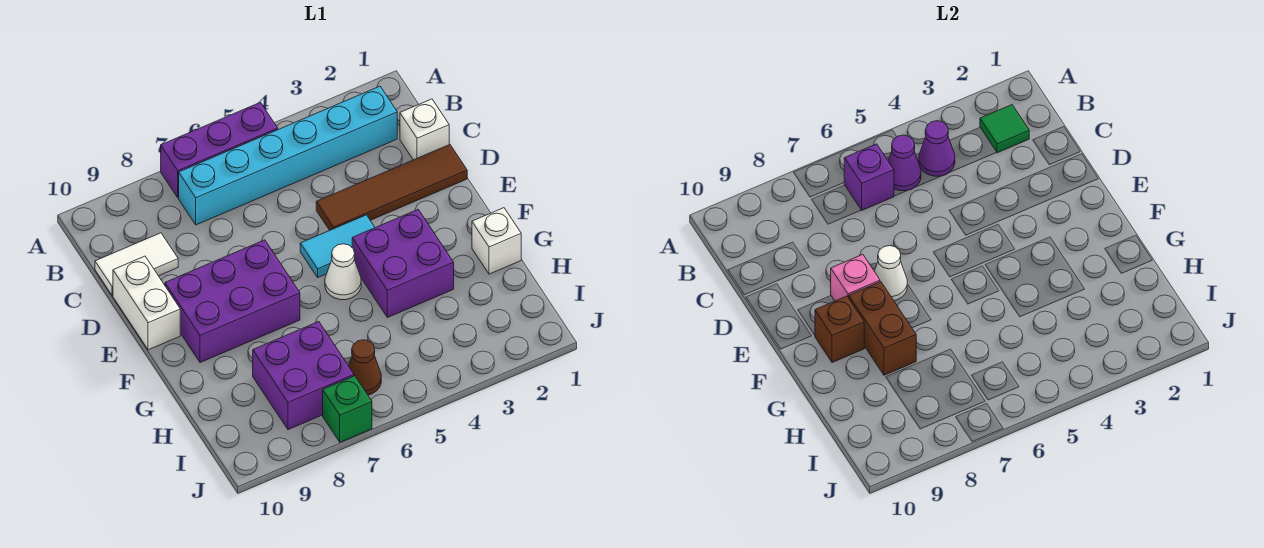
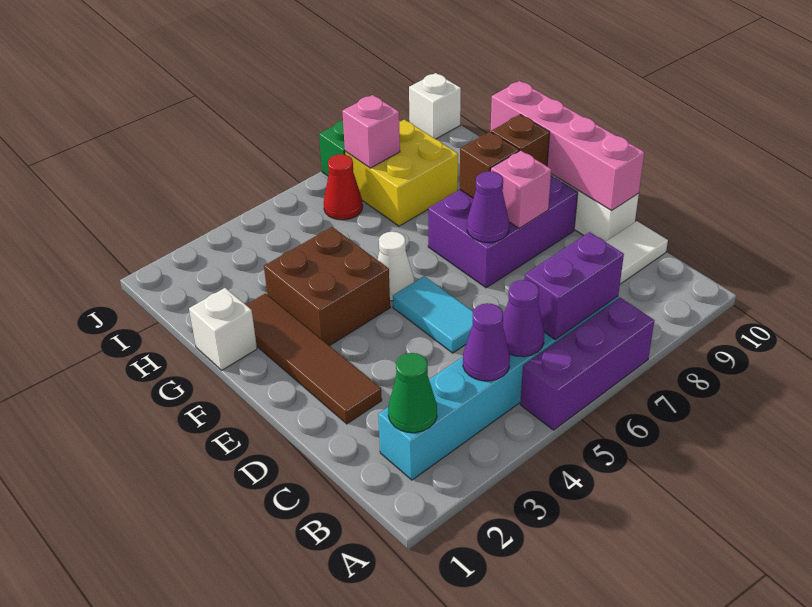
green tile B2 level 2 -> green cone B2 level 2
purple brick B6 level 2 -> purple brick B6:B7 level 2
white brick C1 level 1 -> white brick J10 level 1
brown tile D1:D4 level 1 -> brown tile D2:G2 level 1
none -> pink brick D10:G10 level 2
cyan tile E4:E5 level 1 -> cyan tile D5:E5 level 1
white cone E7 level 2 -> purple cone E7 level 2
purple brick F3:G4 level 1 -> brown brick F3:G4 level 1
brown brick F8:G8 level 2 -> brown brick F8 level 2
purple brick H7:I8 level 1 -> yellow brick H7:I8 level 1
brown cone I6 level 1 -> red cone I6 level 1
none -> pink brick I7 level 2

